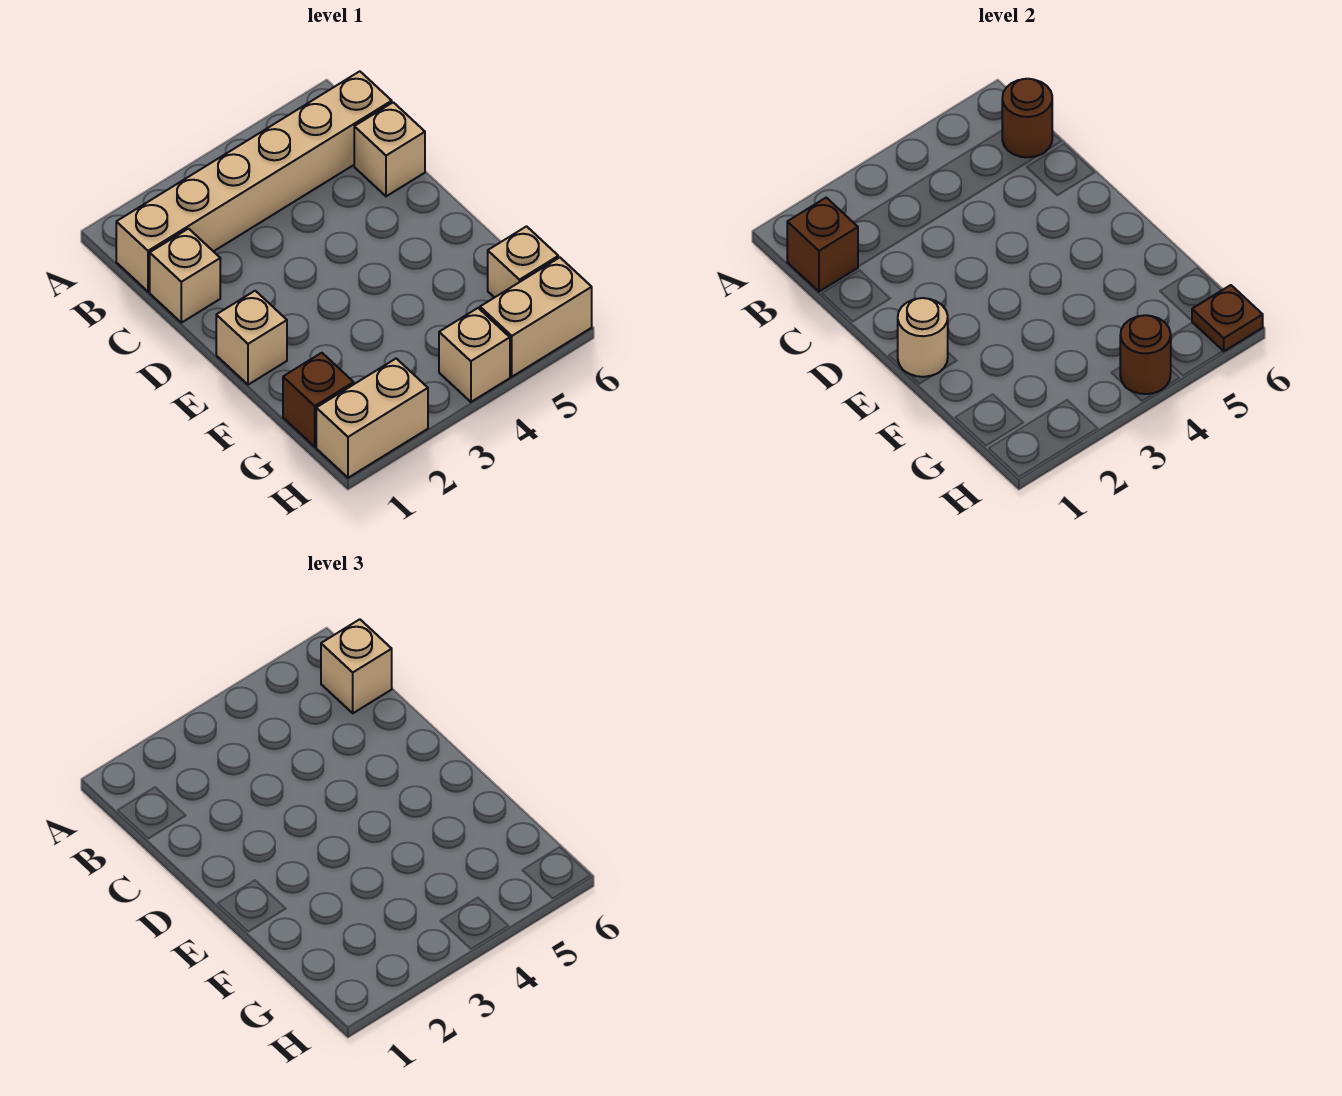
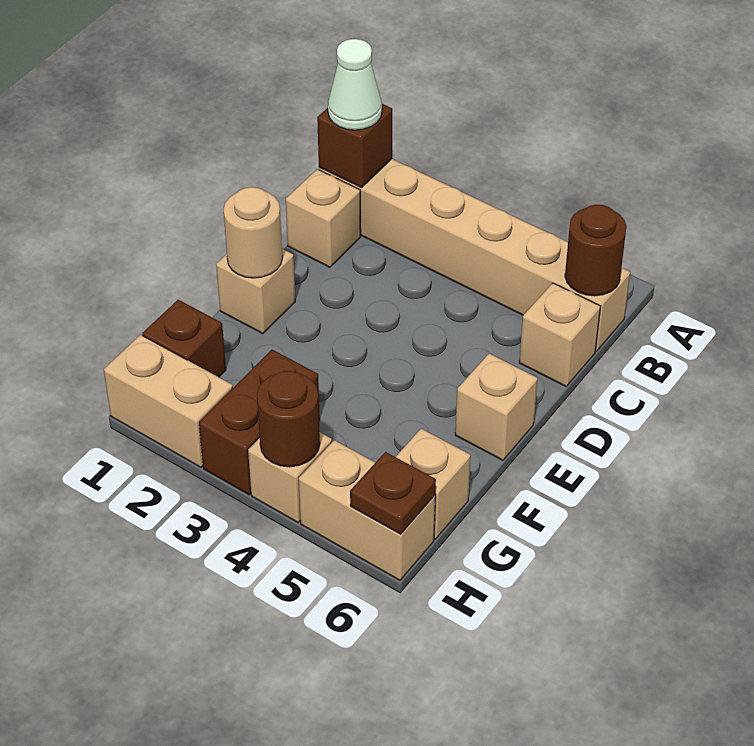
none -> white cone B1 level 3
tan brick B6 level 3 -> tan brick E6 level 1
none -> brown brick G3:H3 level 1

